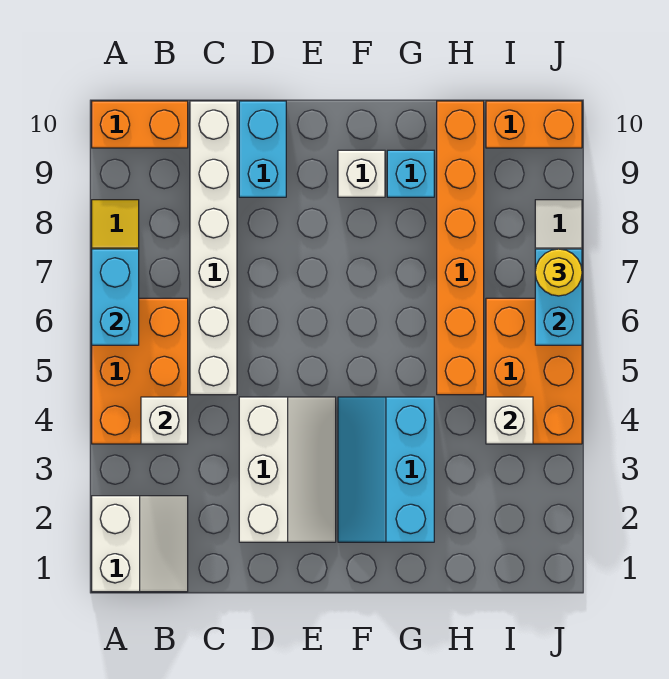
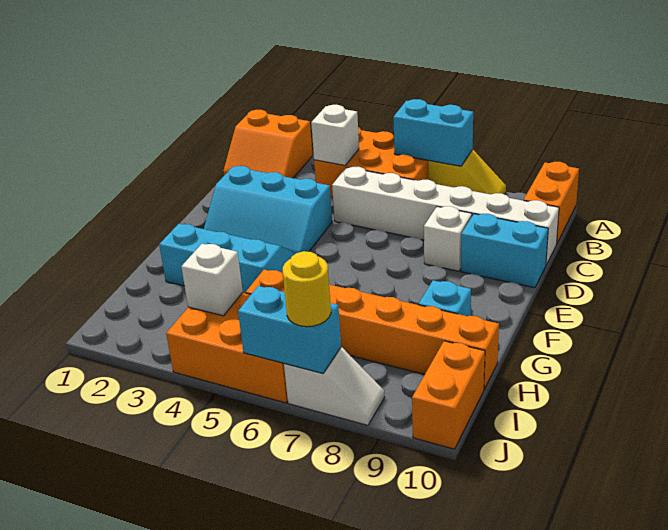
white slope A1:B2 level 1 top A -> orange slope A1:B2 level 1 top A
white slope D2:E4 level 1 top D -> cyan slope D2:E4 level 1 top D
white brick F9 level 1 -> white brick D8 level 1

